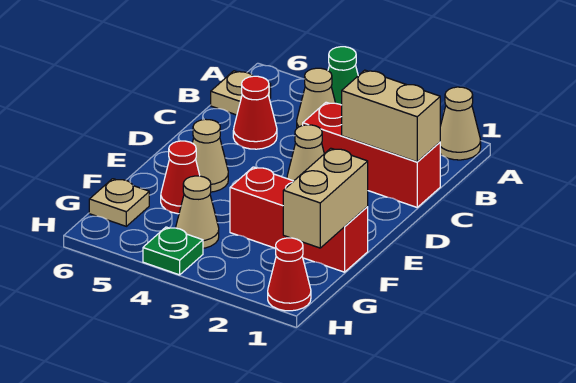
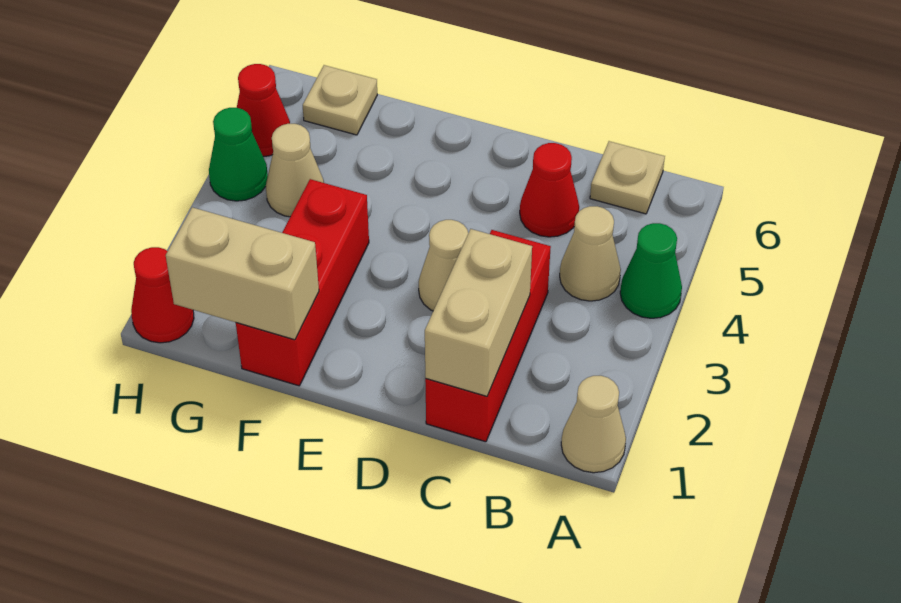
tan cone E5 level 1 -> none
red cone F5 level 1 -> red cone H5 level 1
green plate H4 level 1 -> green cone H4 level 1

